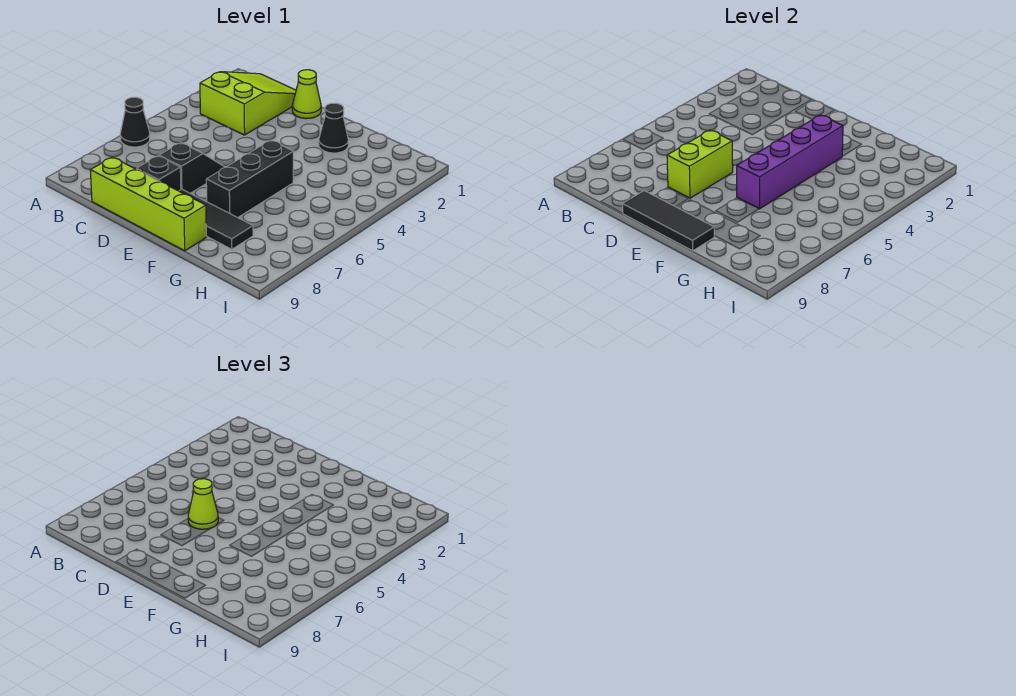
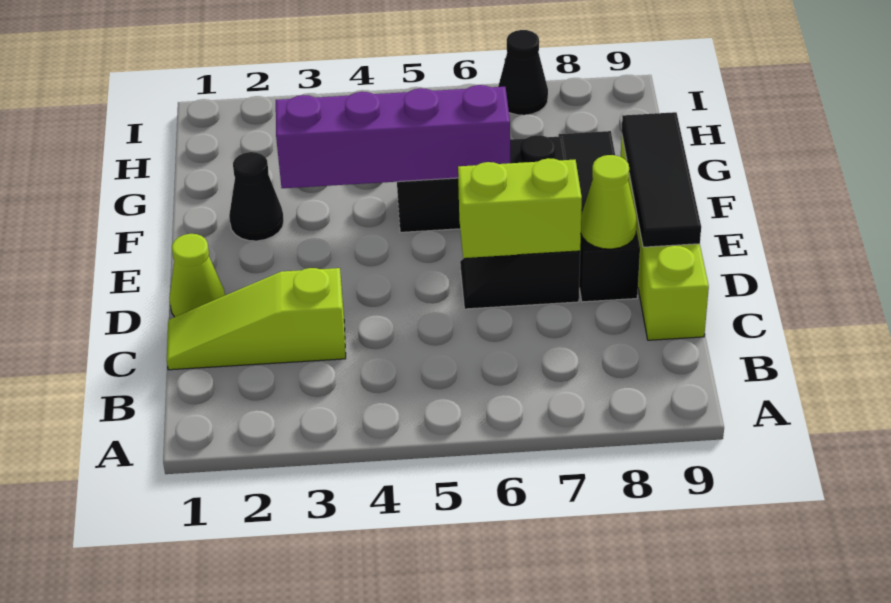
black cone A6 level 1 -> black cone I7 level 1
lime slope B1:C3 level 1 top 3 -> lime slope C1:C3 level 1 top 3
lime cone D6 level 3 -> lime cone D8 level 2

